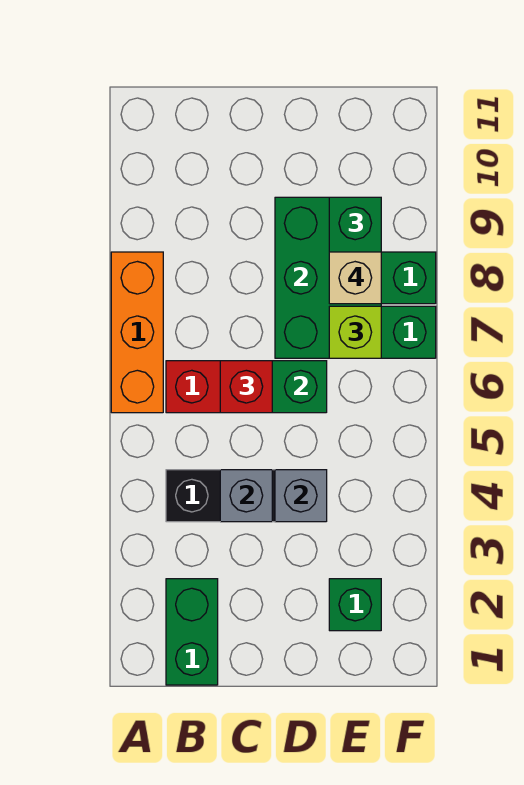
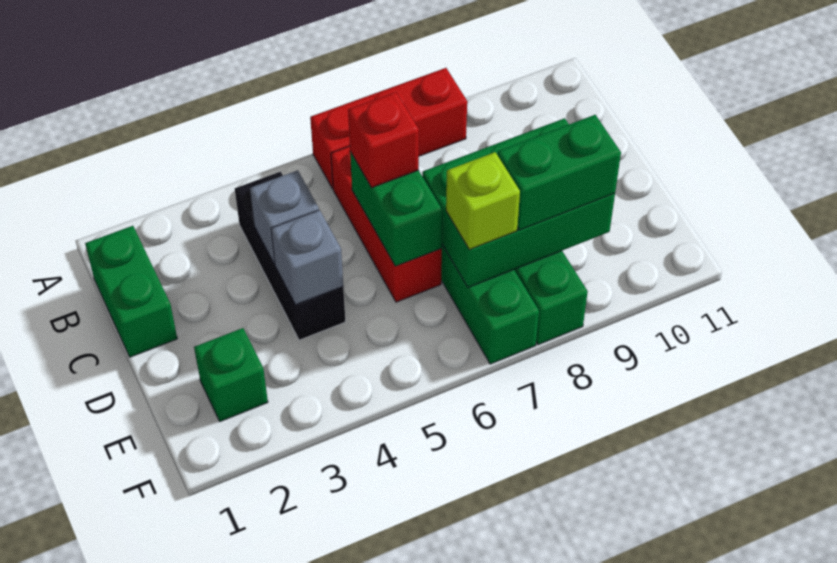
orange brick A6:A8 level 1 -> red brick A6:A8 level 1
green brick B1:B2 level 1 -> green brick B1:C1 level 1
tan brick E8 level 4 -> none

